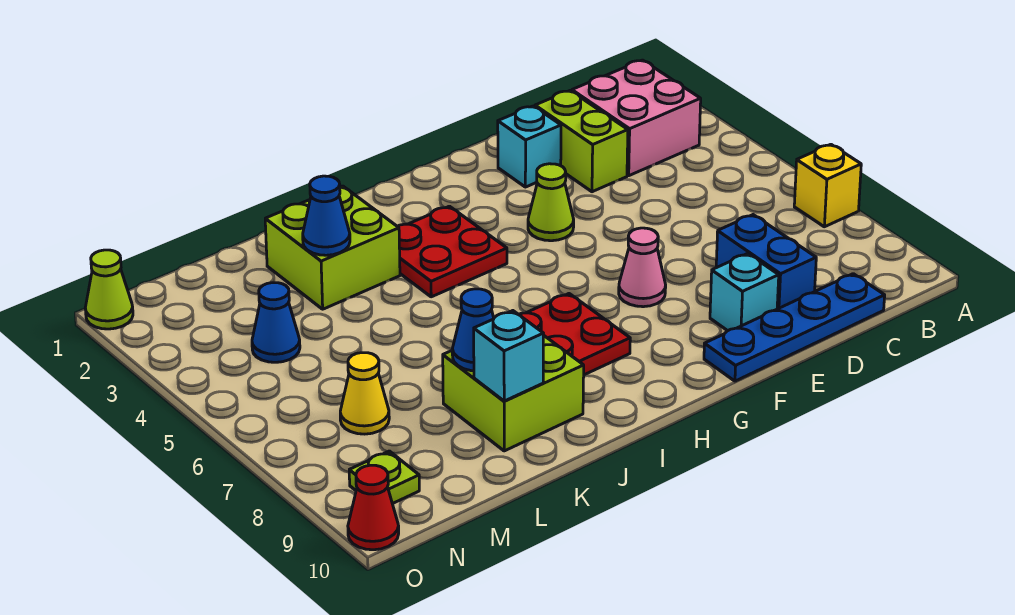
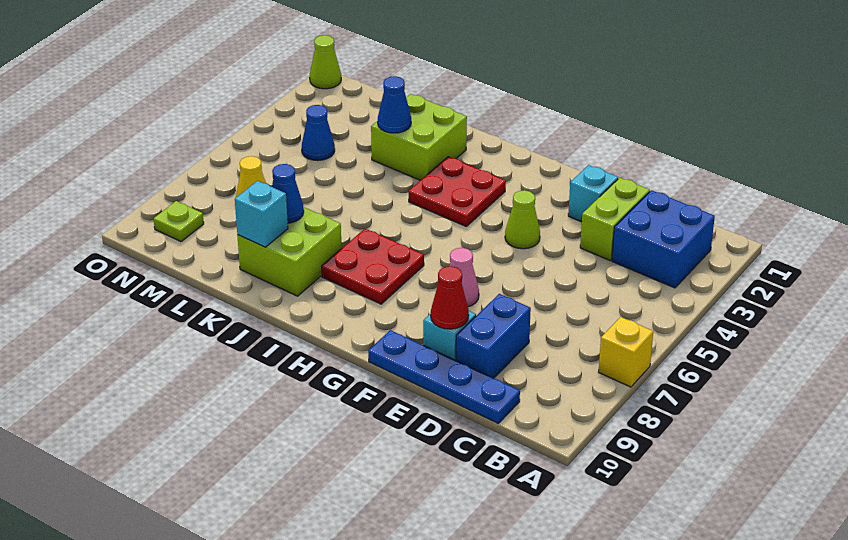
pink brick B2:C3 level 1 -> blue brick B2:C3 level 1
red cone O10 level 1 -> red cone E9 level 2

